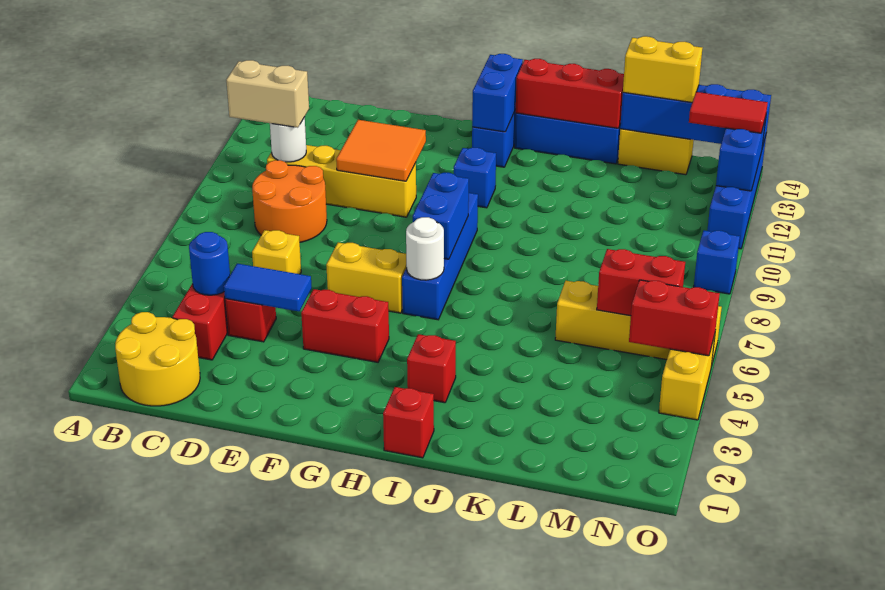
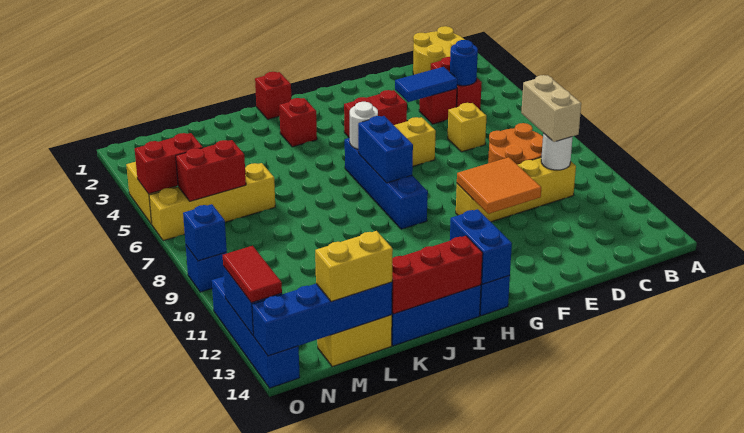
tan brick B10:C10 level 3 -> tan brick C9:C10 level 3
blue brick H11 level 1 -> blue brick O9 level 2
red tile N13:O13 level 3 -> red tile O12:O13 level 3

